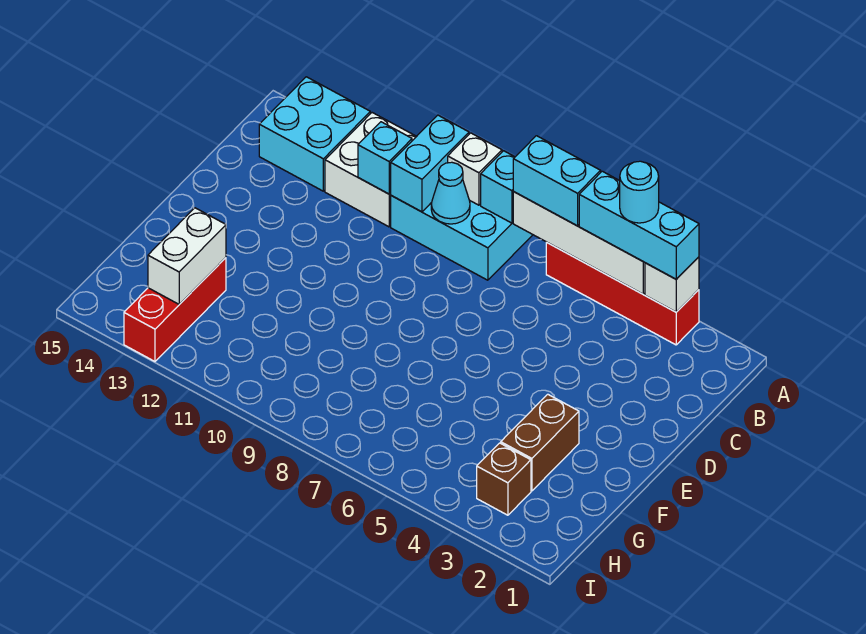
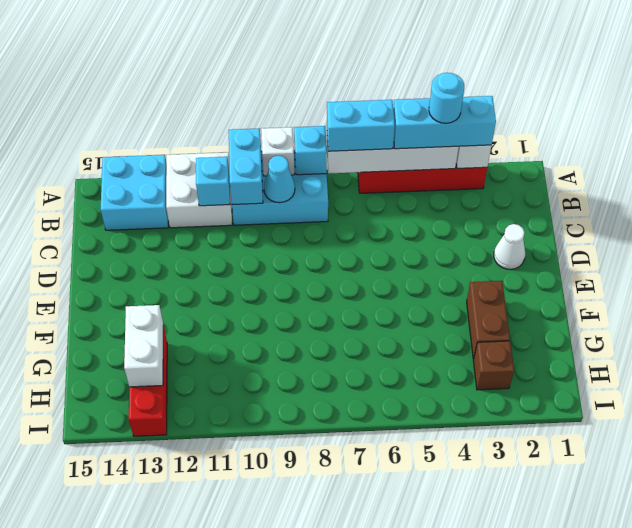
none -> white cone D2 level 1

